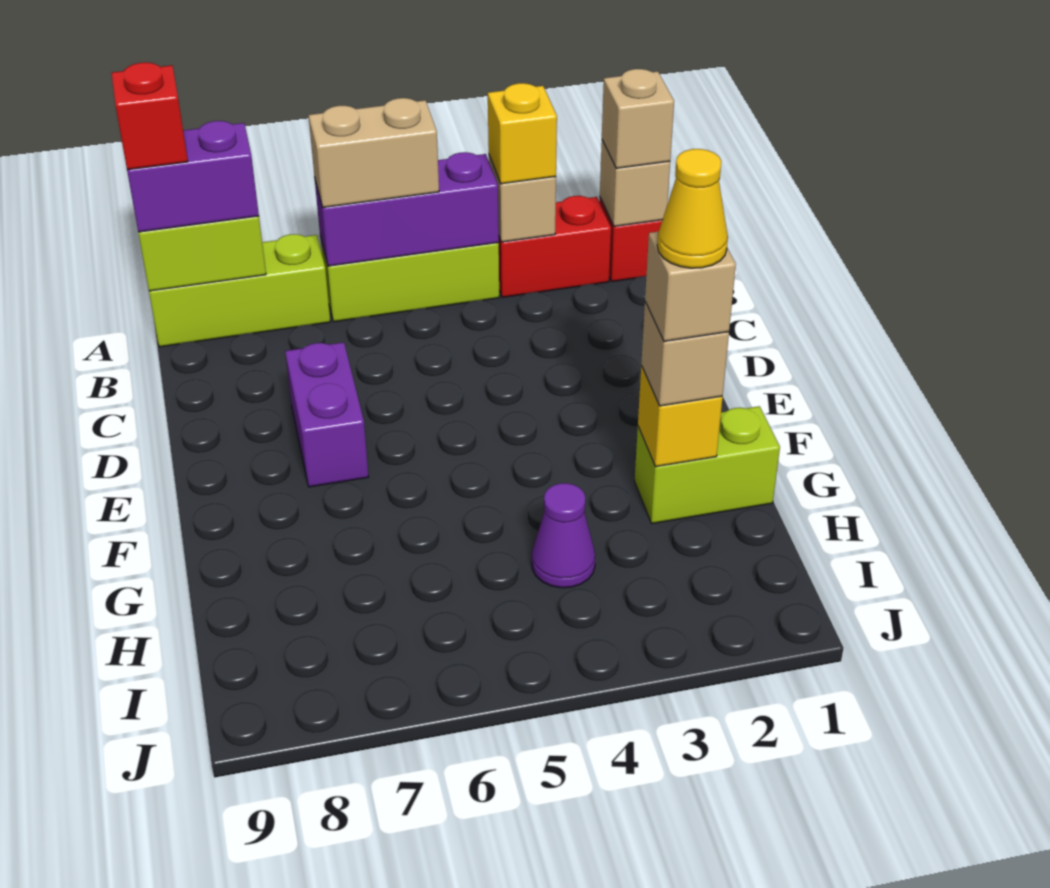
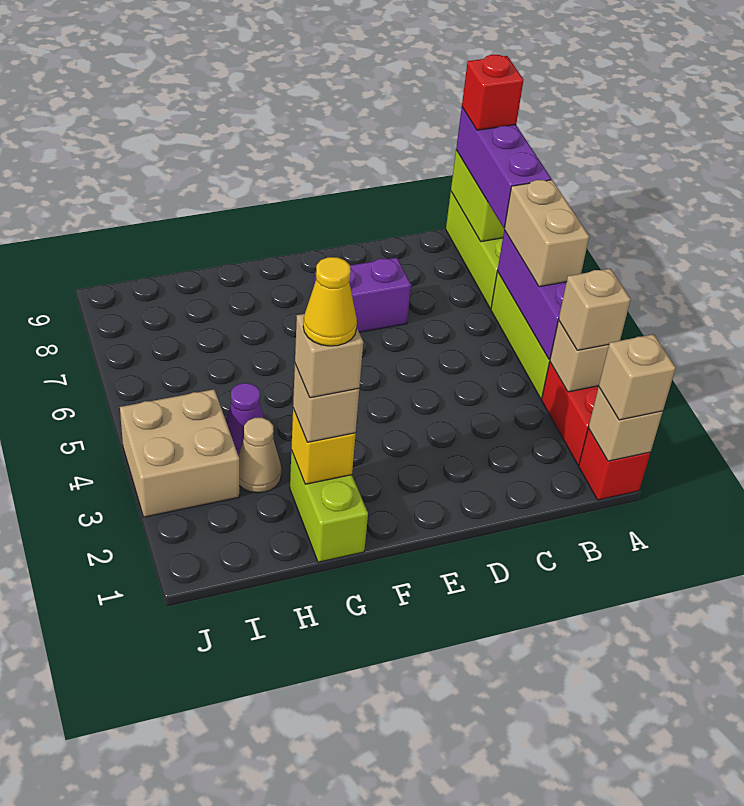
yellow brick A3 level 3 -> tan brick A3 level 3
purple brick A8:A9 level 3 -> purple brick A7:A9 level 3
none -> tan cone H3 level 1
none -> tan brick I3:J4 level 1

